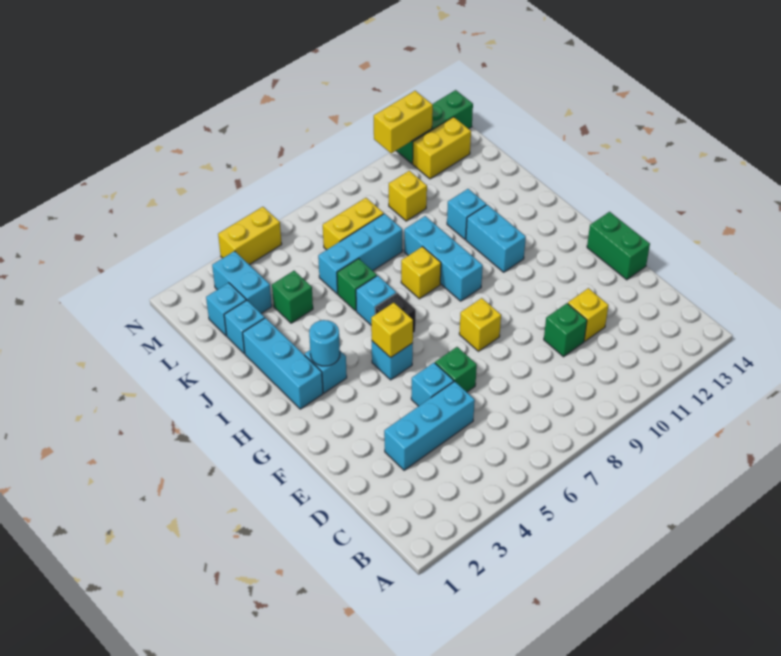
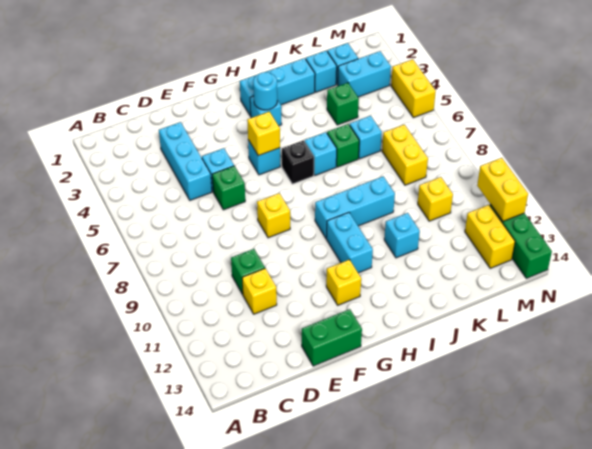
cyan brick H11:I11 level 1 -> cyan brick H10:H11 level 1
yellow brick I8 level 1 -> yellow brick G12 level 1
cyan brick K6:K8 level 1 -> cyan brick K6 level 1

